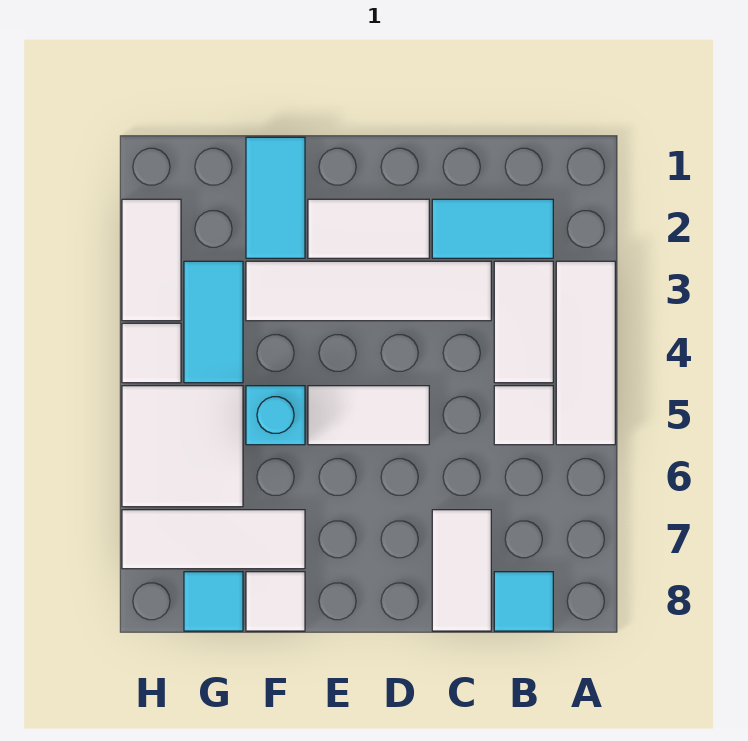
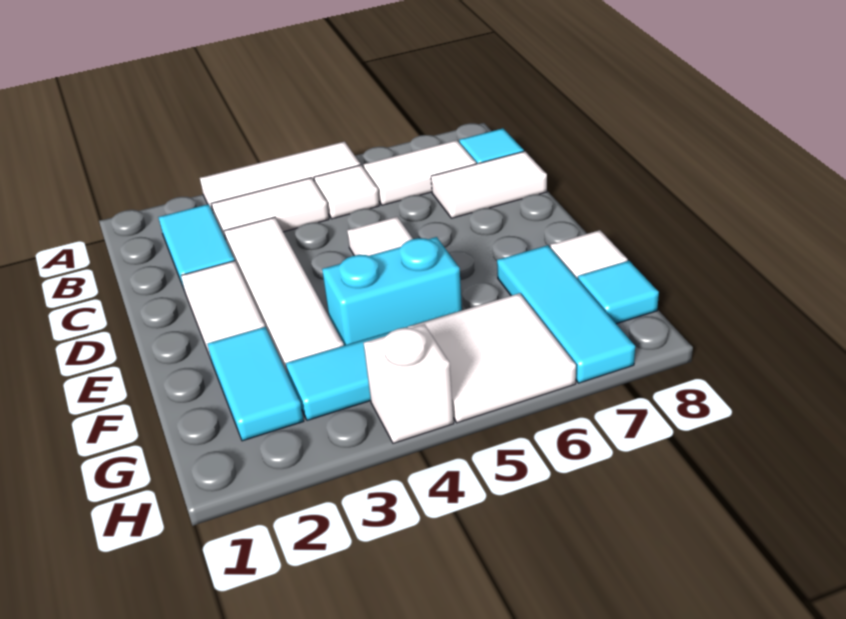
cyan tile F1:F2 level 1 -> cyan tile F2:G2 level 1
cyan brick F5 level 1 -> cyan brick F4:F5 level 1
white tile F7:H7 level 1 -> cyan tile F7:H7 level 1
white tile H2:H3 level 1 -> white tile B6:B7 level 1
white tile H4 level 1 -> white brick H4 level 1

